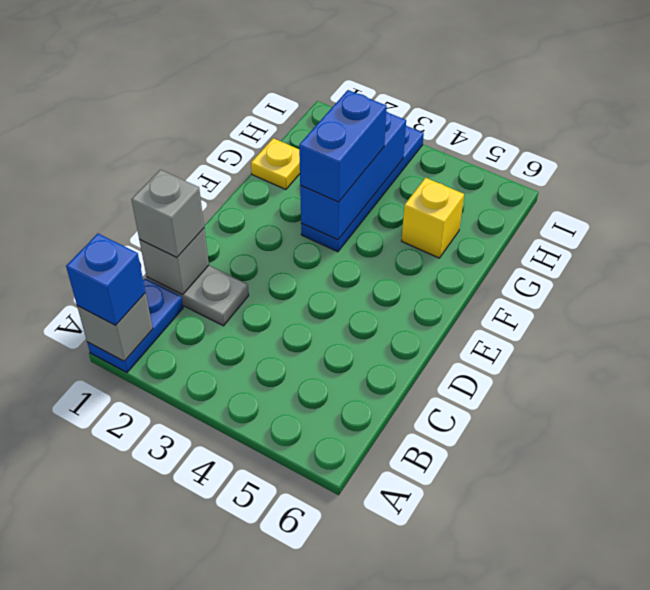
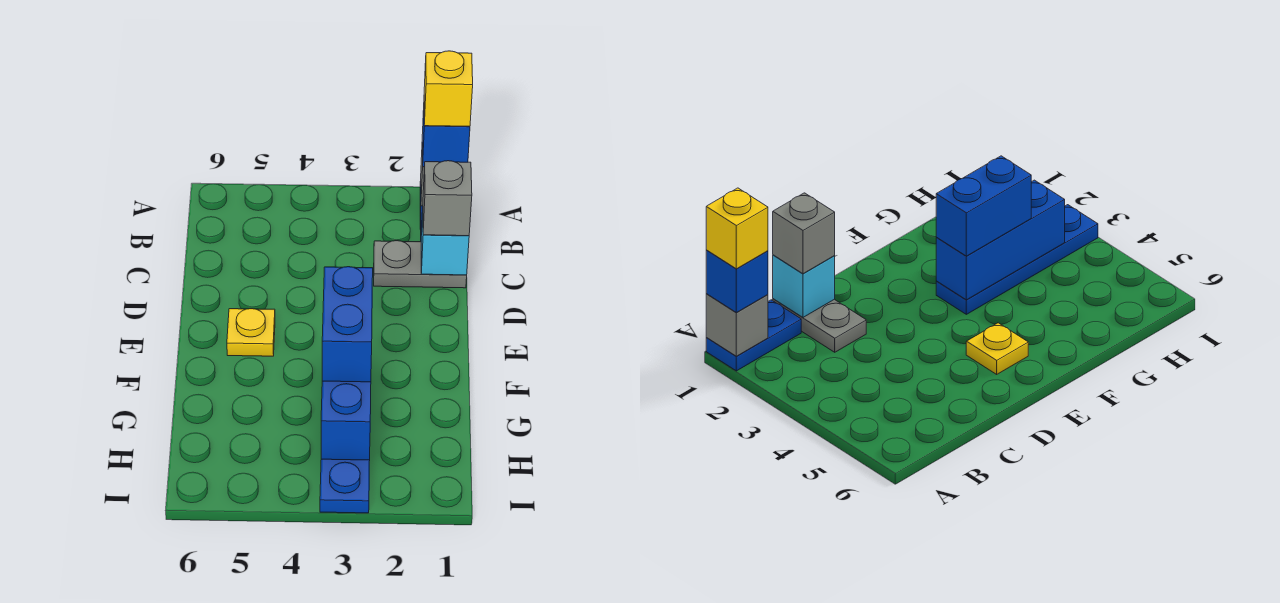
grey brick C1 level 2 -> cyan brick C1 level 2
yellow plate G1 level 1 -> yellow plate E5 level 1
yellow brick G5 level 1 -> yellow brick A1 level 4

